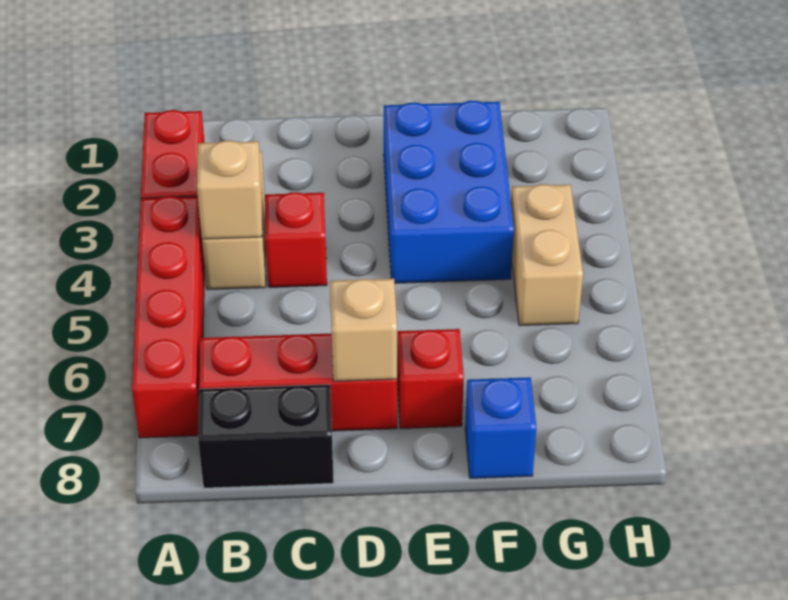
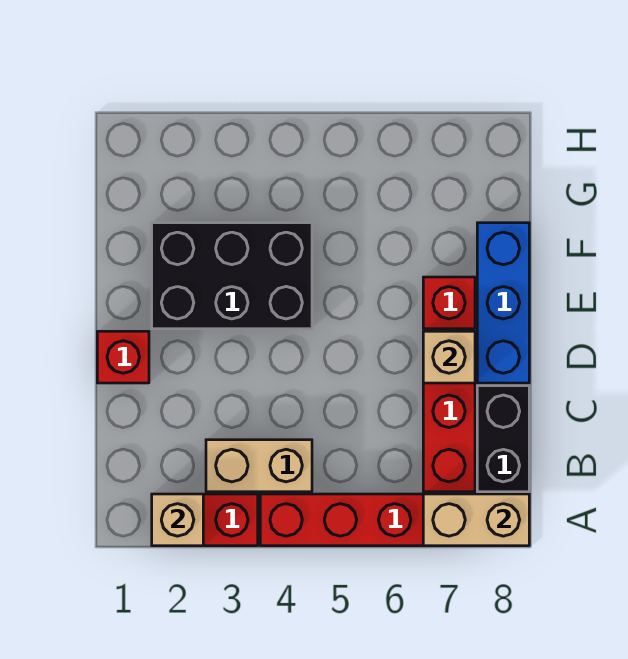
tan brick B4 level 2 -> tan brick A2 level 2
red brick C4 level 1 -> red brick D1 level 1
blue brick E2:F4 level 1 -> black brick E2:F4 level 1
blue brick F8 level 1 -> blue brick D8:F8 level 1
tan brick G4:G5 level 1 -> tan brick A7:A8 level 2

